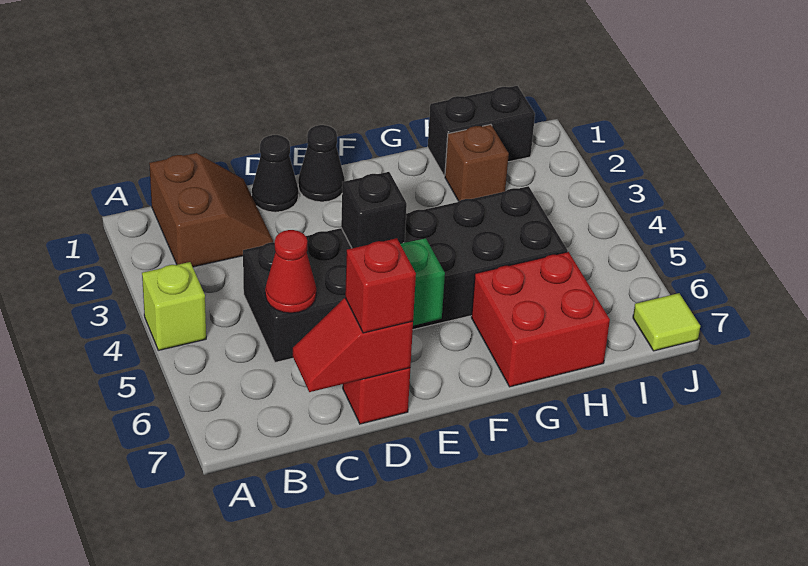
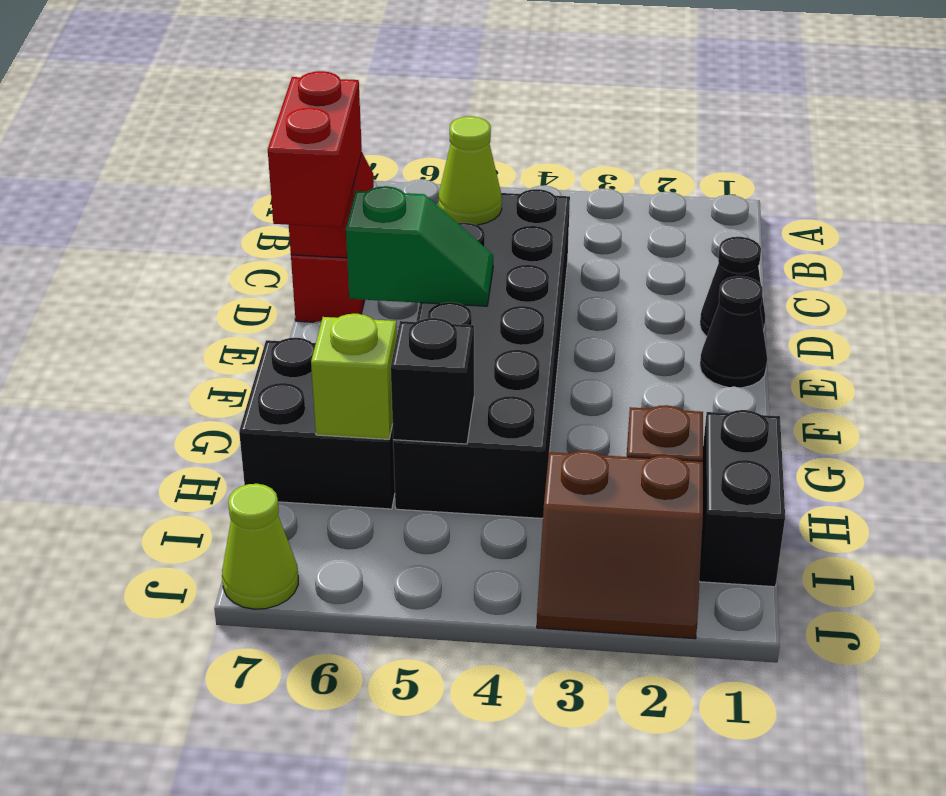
lime brick A4 level 1 -> lime brick H6 level 2
brown slope B1:C2 level 1 top B -> brown slope I2:J3 level 1 top I
red cone C5 level 2 -> lime cone C5 level 2
red brick D7 level 3 -> red brick D7:E7 level 3
black brick E4 level 2 -> black brick H5 level 2
red brick G6:H7 level 1 -> black brick G6:H7 level 1
lime tile J7 level 1 -> lime cone J7 level 1

